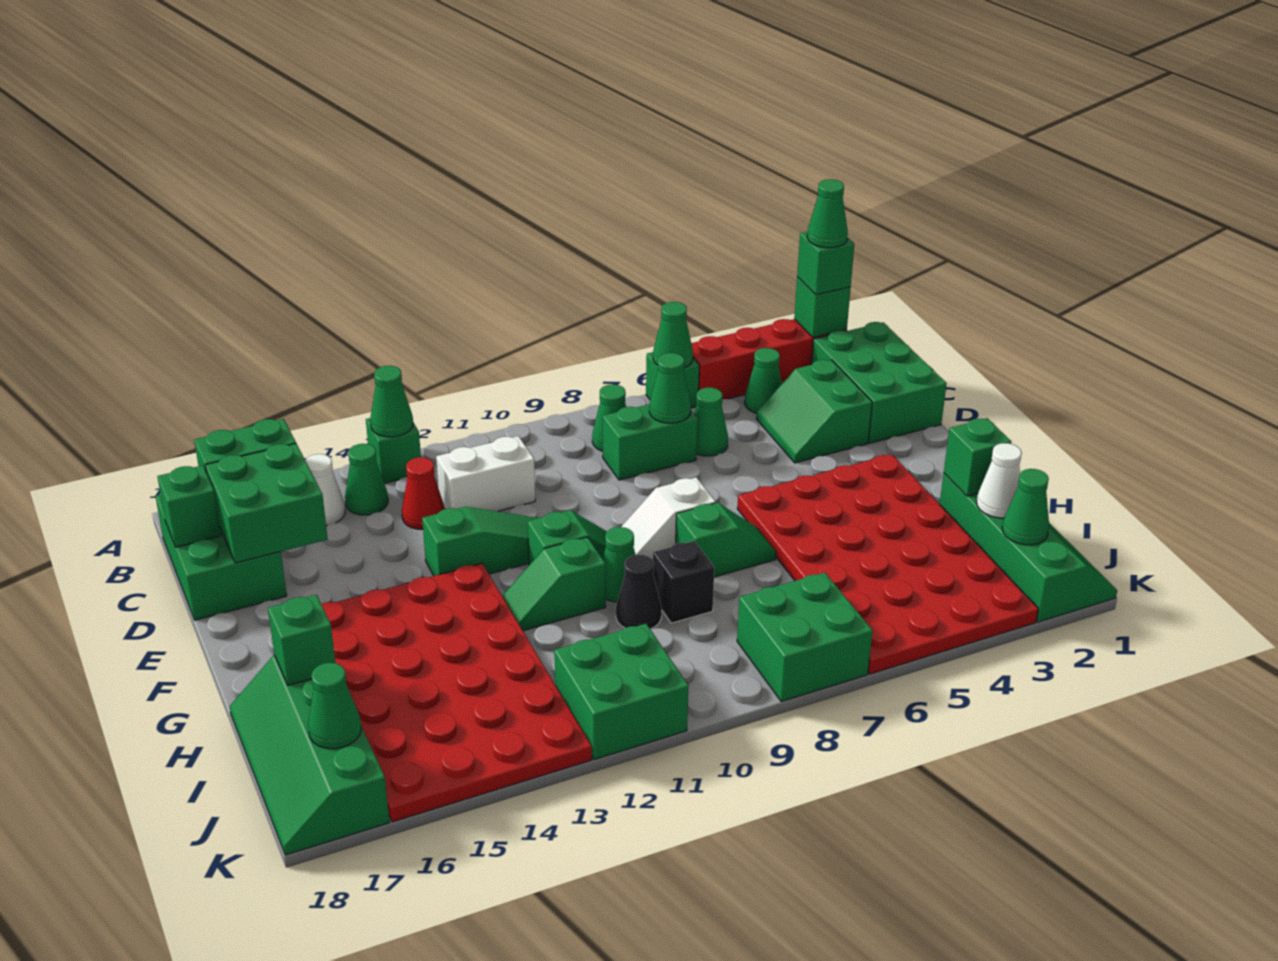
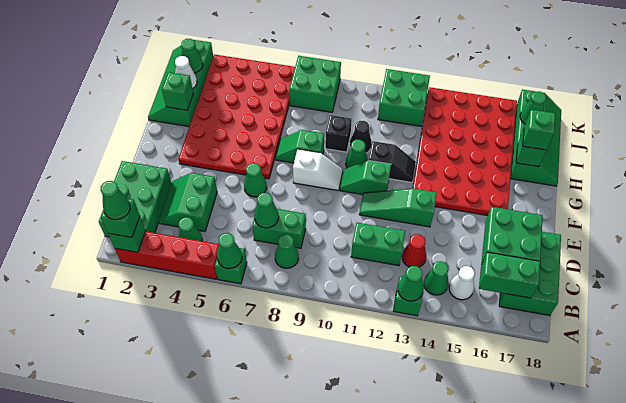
green slope C3:D4 level 1 top 3 -> green slope C3:D4 level 1 top 4
green cone C6 level 1 -> green cone E6 level 1
white brick C11:C12 level 1 -> green brick C11:C12 level 1
green brick C18 level 2 -> green brick H17 level 3
green slope G11:G12 level 1 top 11 -> black slope G11:G12 level 1 top 11

